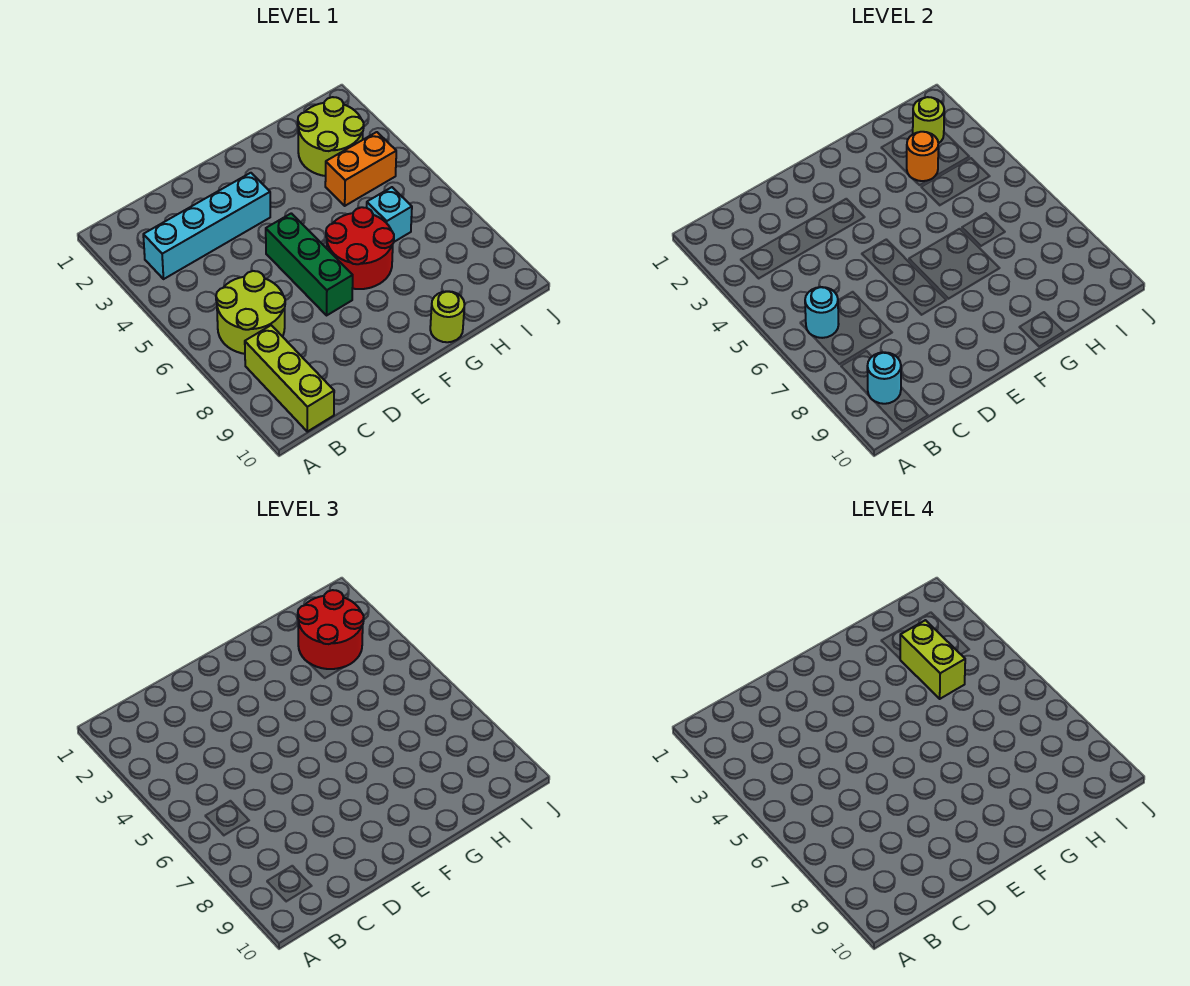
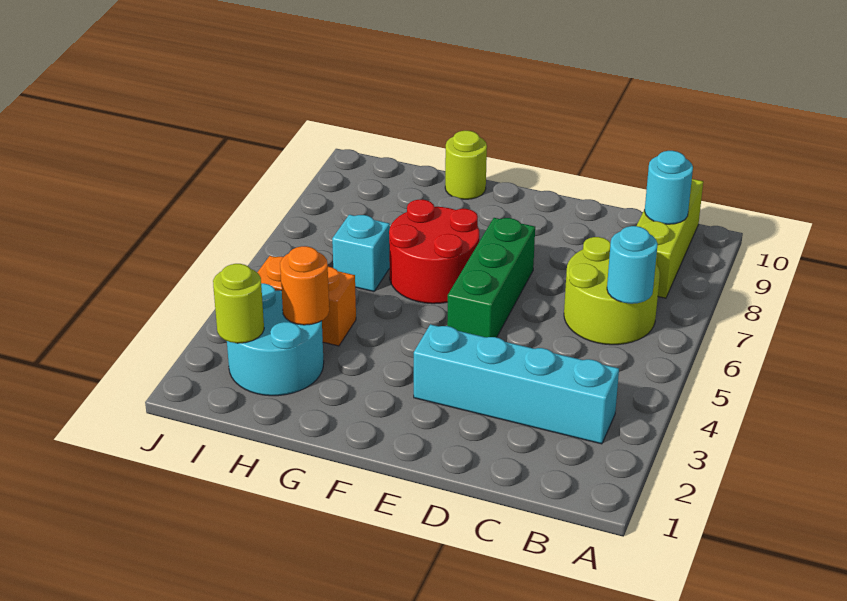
lime round brick H2:I3 level 1 -> cyan round brick H2:I3 level 1
red round brick H2:I3 level 3 -> none
lime brick H3:H4 level 4 -> none

